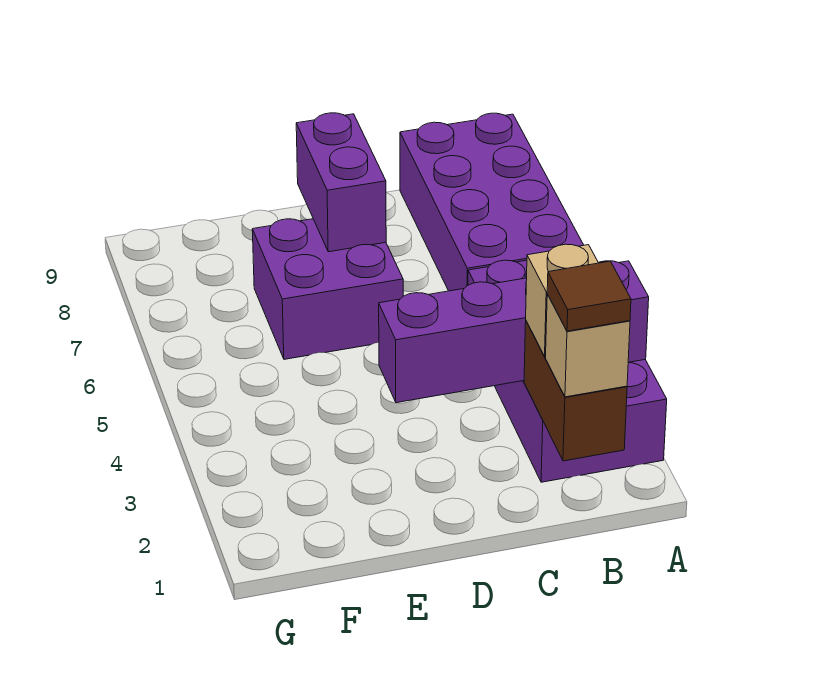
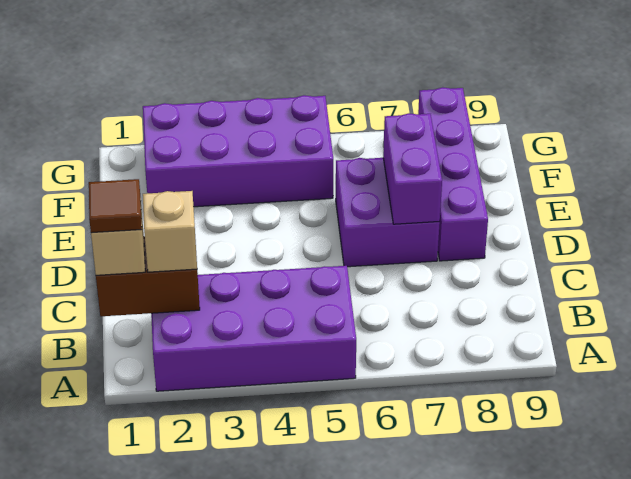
purple brick A3:D3 level 2 -> purple brick D8:G8 level 1
purple brick A6:B9 level 1 -> purple brick F2:G5 level 1
purple brick D7:D8 level 2 -> purple brick D7:E7 level 2

